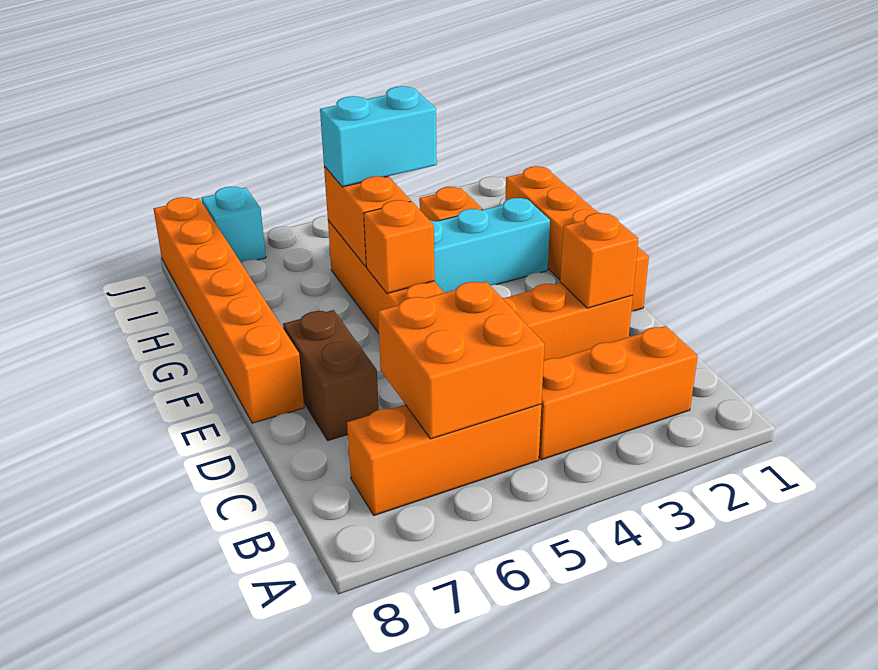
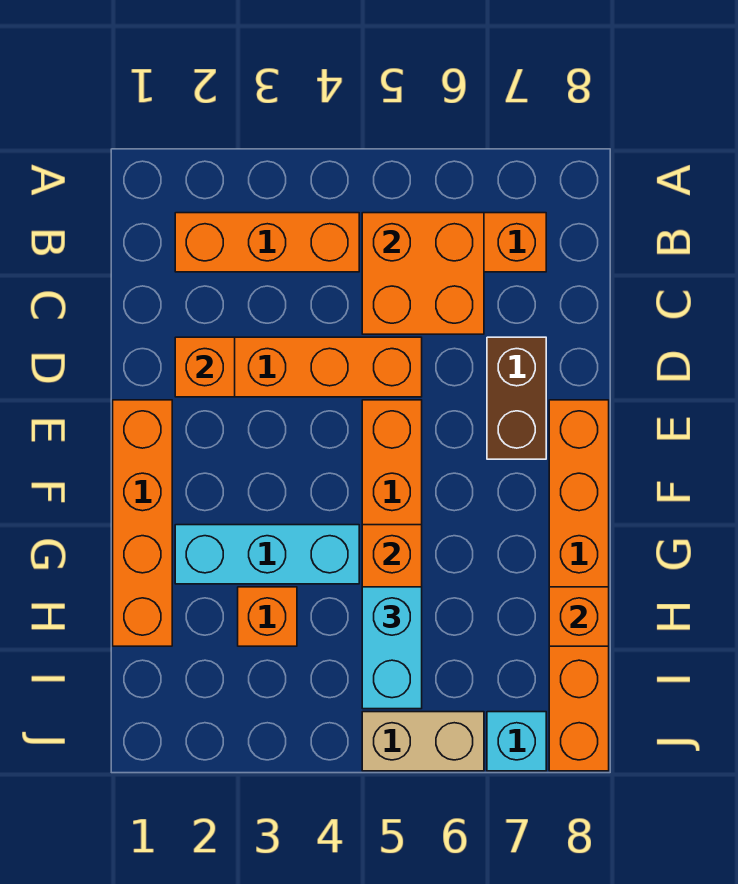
orange brick F5 level 2 -> orange brick H8 level 2
cyan brick H4:H5 level 3 -> cyan brick H5:I5 level 3
none -> tan brick J5:J6 level 1

